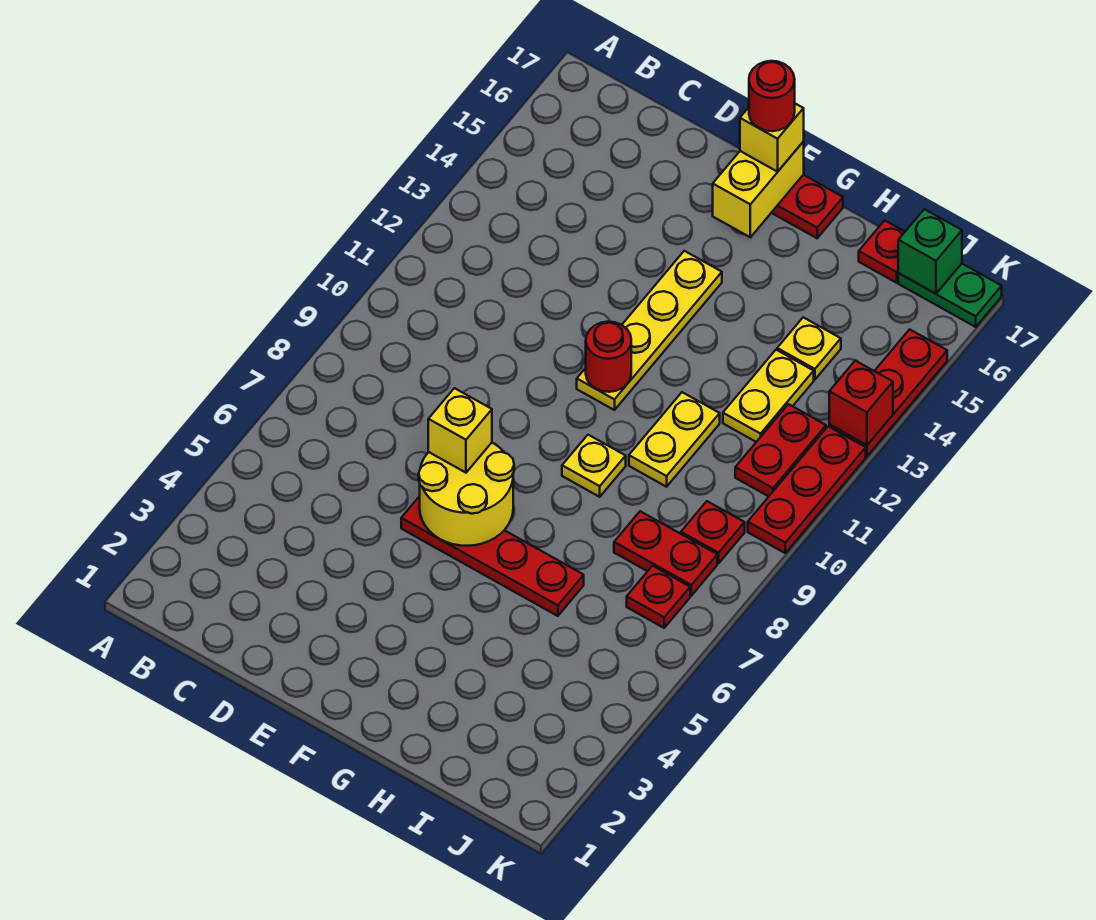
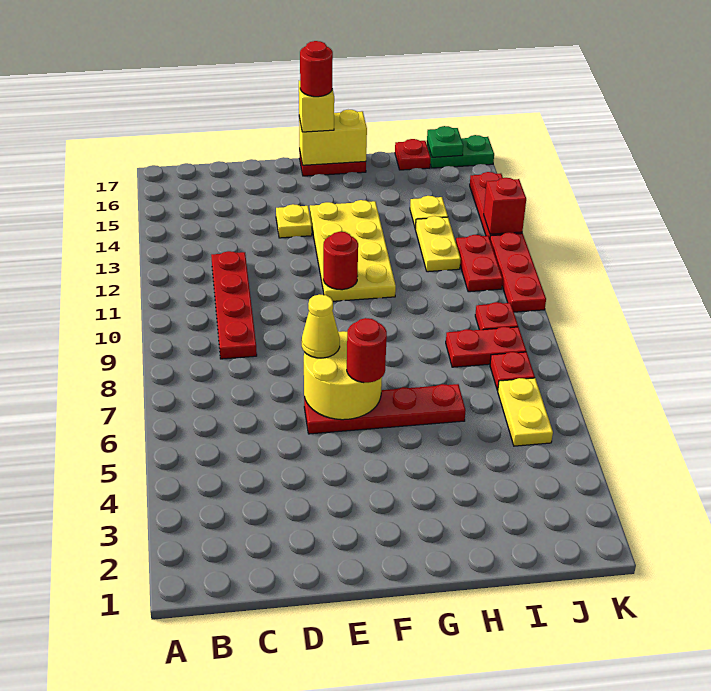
none -> red plate C9:C12 level 1
yellow brick E7 level 3 -> yellow cone E7 level 3
none -> red round brick F6 level 3
yellow plate F11:F14 level 1 -> yellow plate F11:G14 level 1
yellow brick F16:F17 level 2 -> yellow brick F17:G17 level 2
yellow plate G9 level 1 -> yellow plate E14 level 1
yellow plate H10:H11 level 1 -> yellow plate J5:J6 level 1
green brick J17 level 2 -> green plate J17 level 2

